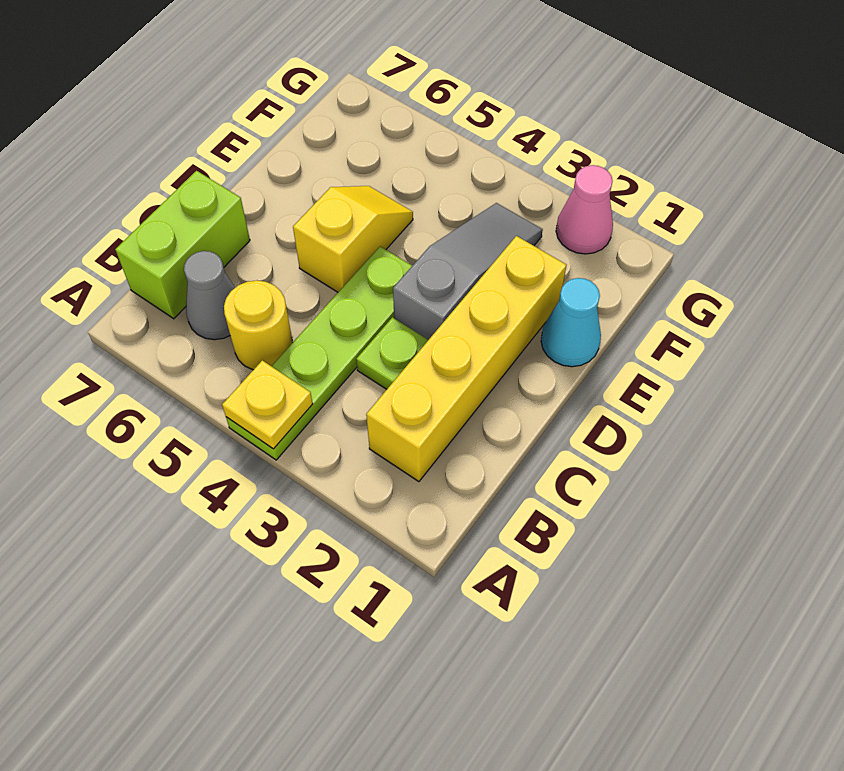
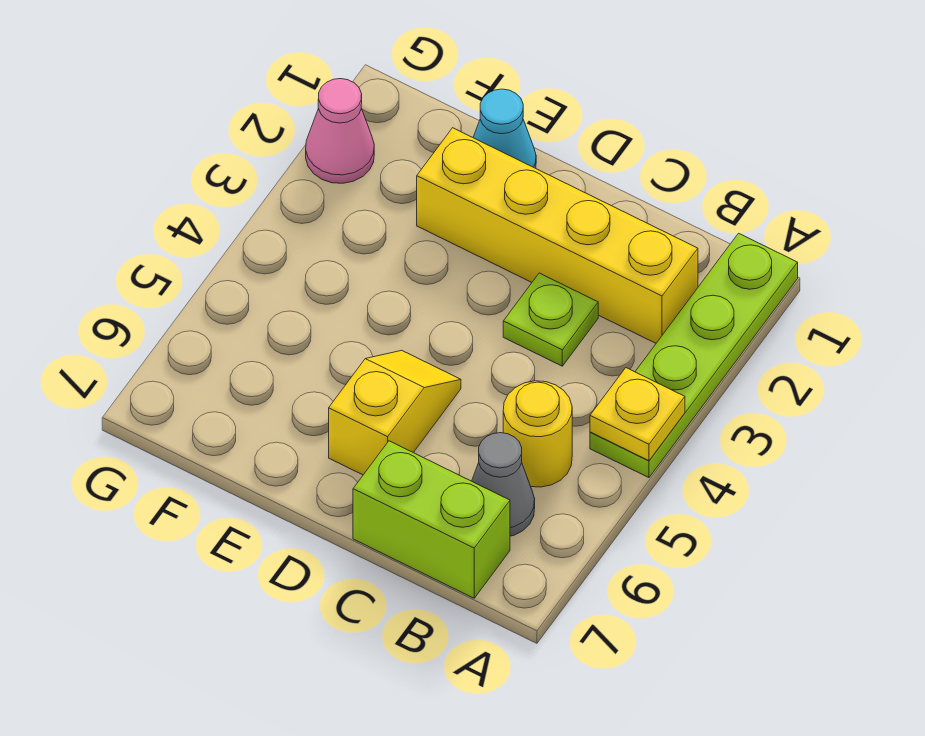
lime plate A4:D4 level 1 -> lime plate A1:A4 level 1
grey slope D3:F3 level 1 top D -> none
yellow slope D5:E5 level 1 top D -> yellow slope D5:D6 level 1 top 6

